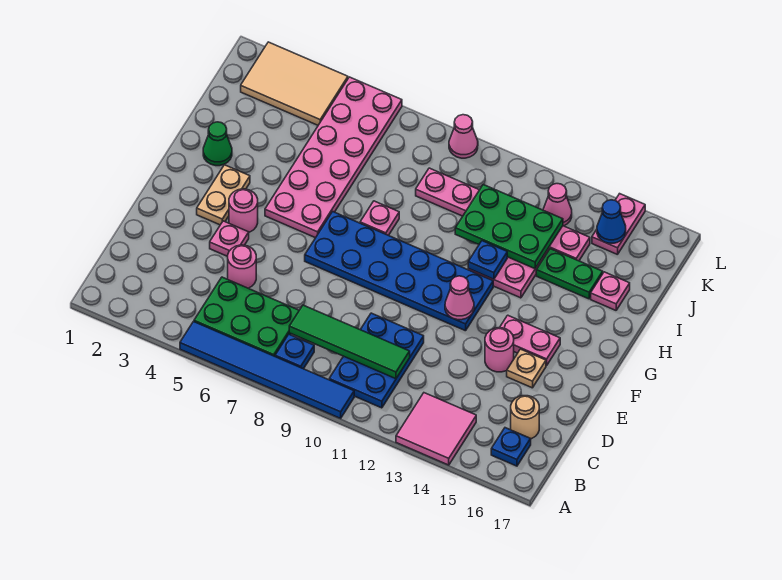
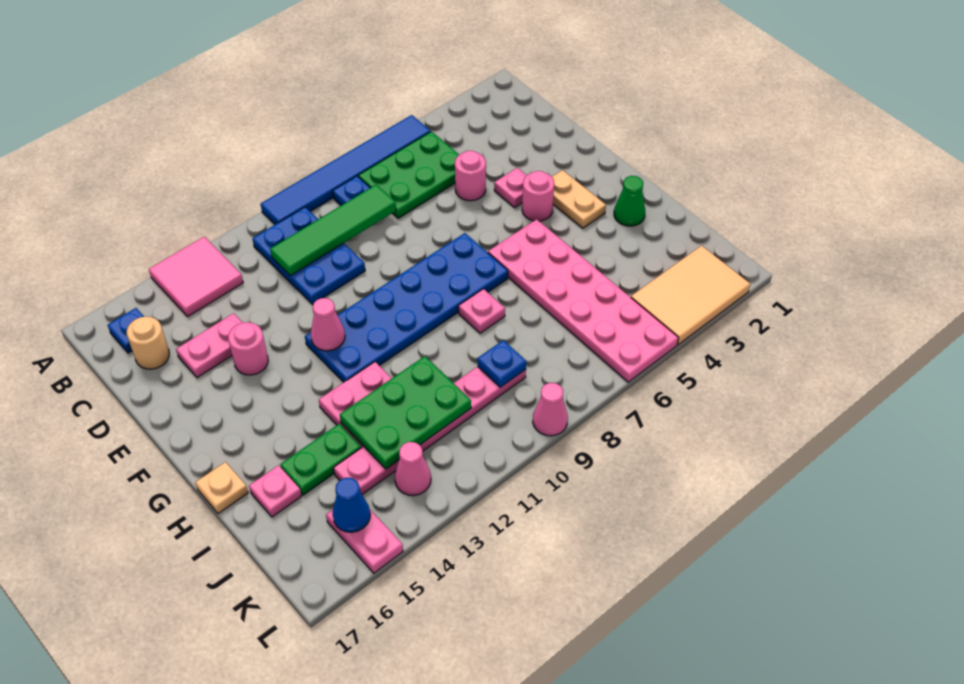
tan plate E15 level 1 -> tan plate H17 level 1
pink plate F14:F15 level 1 -> pink plate D14:D15 level 1
blue plate H12 level 2 -> blue plate J9 level 2

